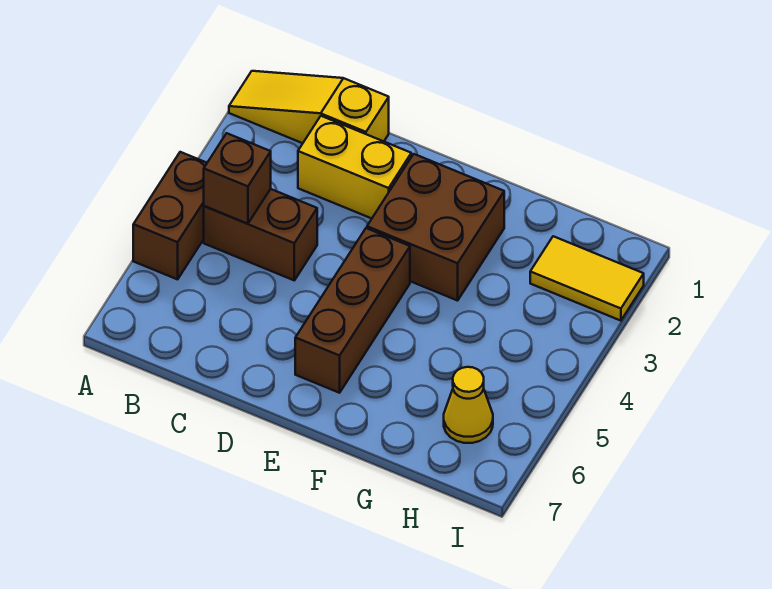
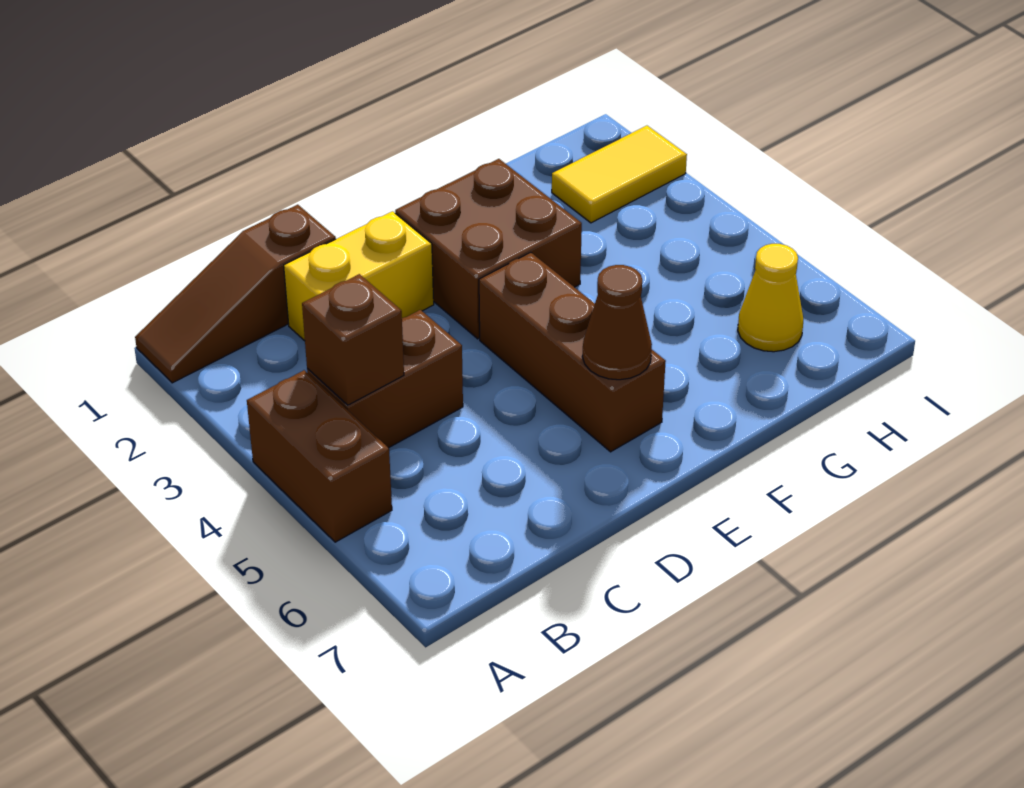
yellow slope A1:C1 level 1 top C -> brown slope A1:C1 level 1 top C
none -> brown cone E6 level 2

